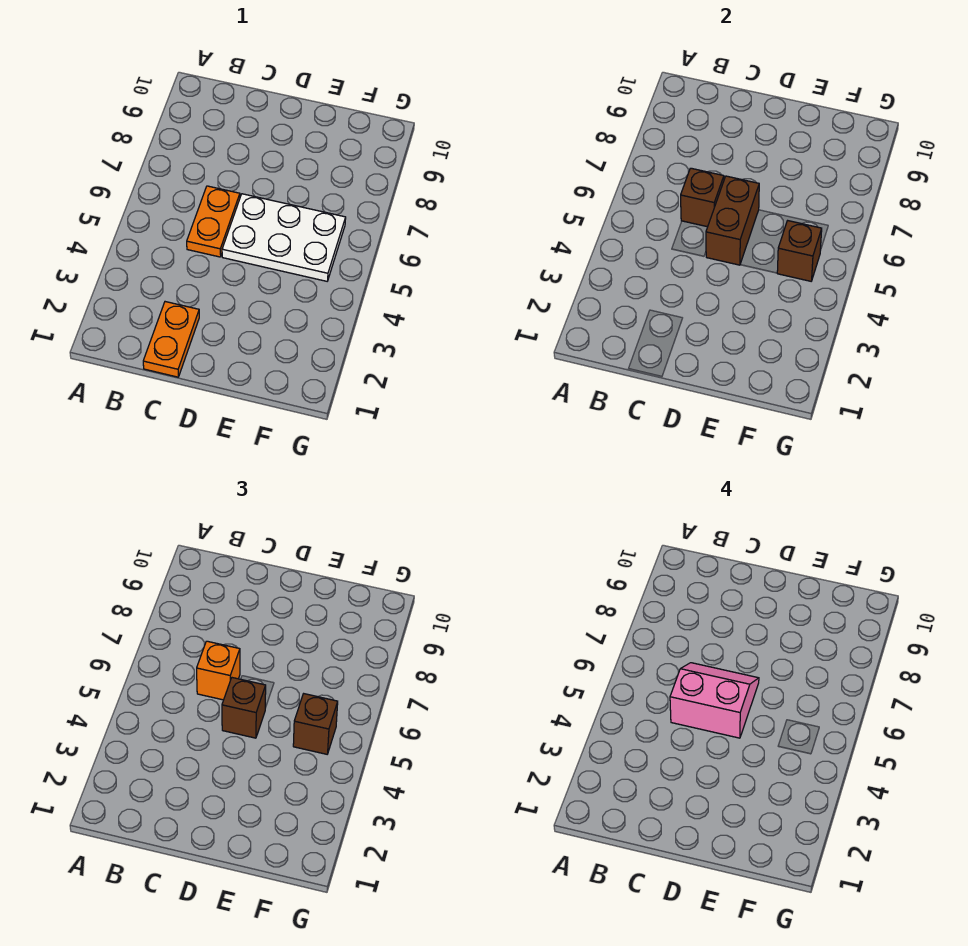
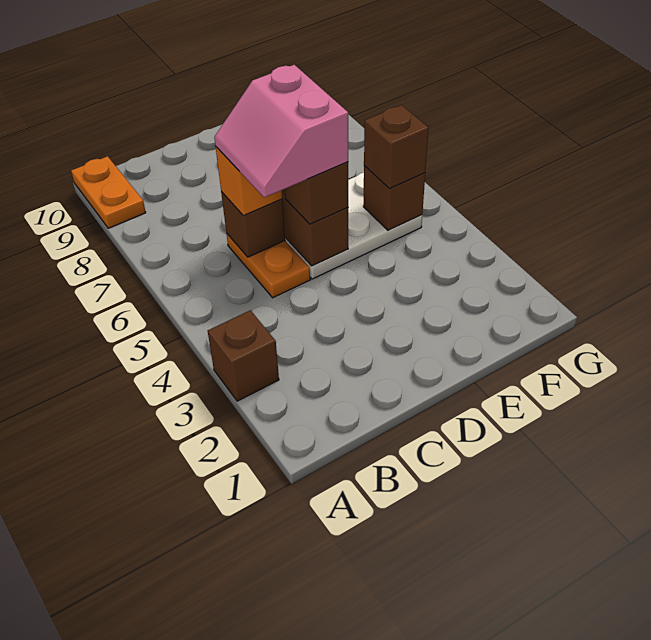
none -> brown brick A3 level 1
orange plate C1:C2 level 1 -> orange plate A9:A10 level 1
pink slope C5:D6 level 4 top 5 -> pink slope C5:D6 level 4 top D

